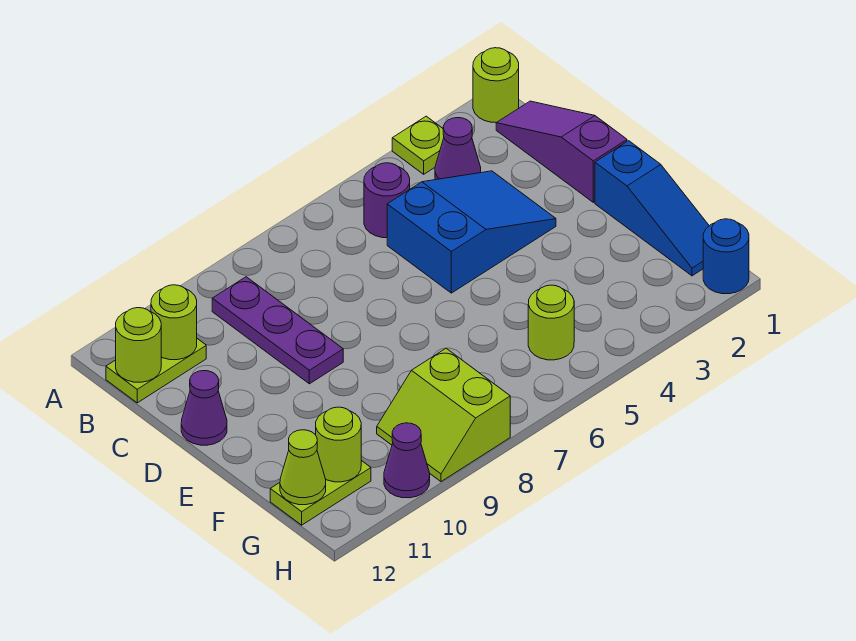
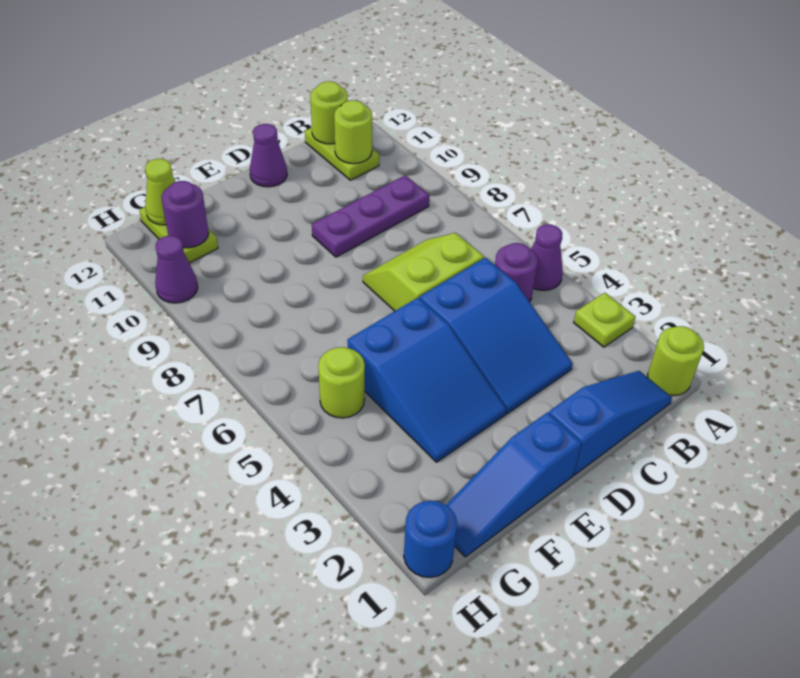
purple slope B1:D1 level 1 top D -> blue slope B1:D1 level 1 top D
purple cone B3 level 1 -> purple cone A5 level 1
none -> blue slope E3:F5 level 1 top 5
lime slope G8:H9 level 1 top 8 -> lime slope C6:D7 level 1 top 6
lime round brick G11 level 2 -> purple round brick G11 level 2

